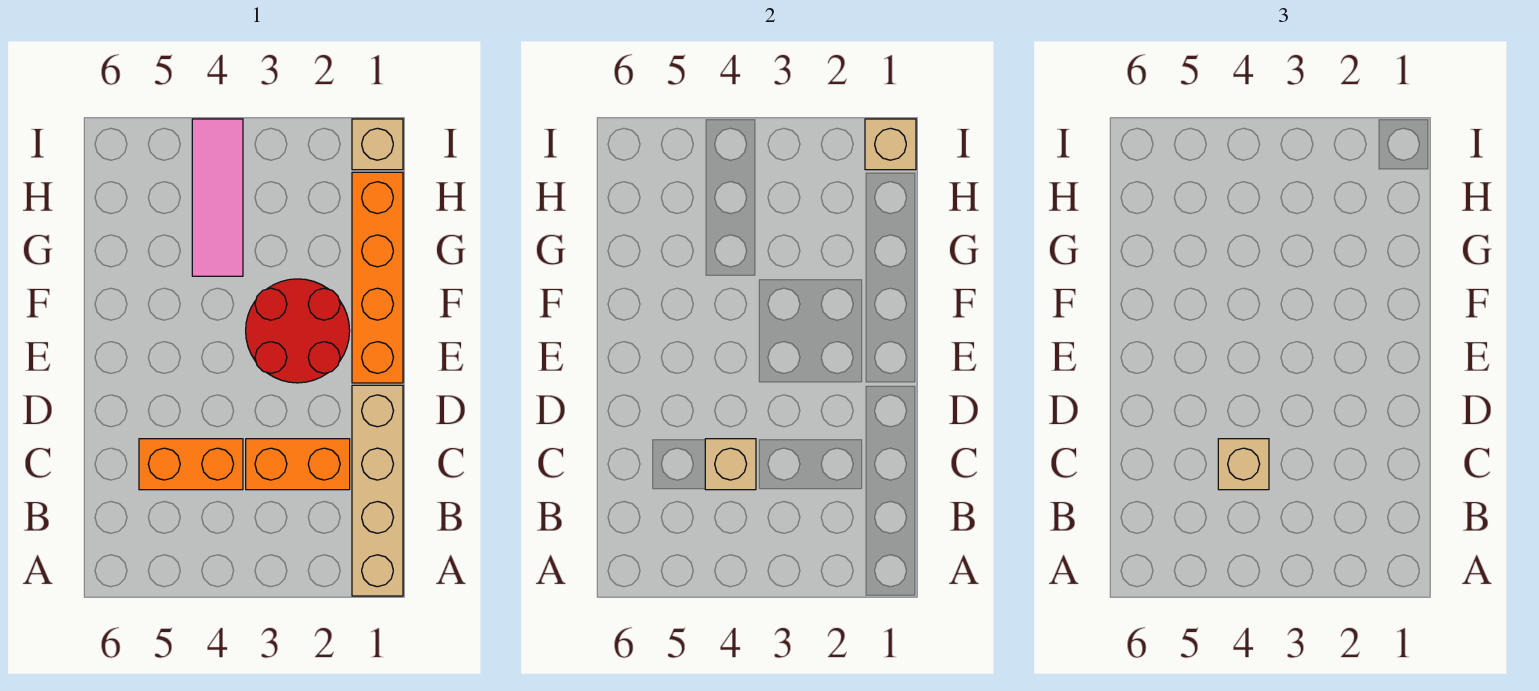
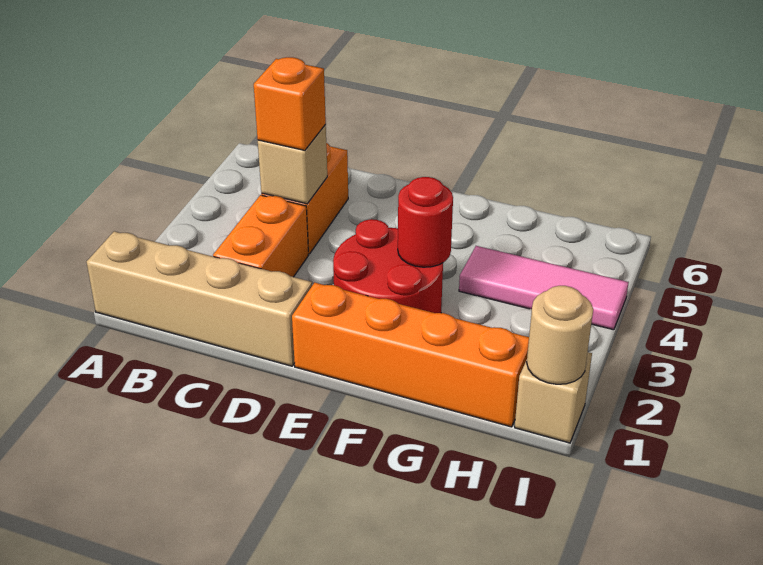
tan brick C4 level 3 -> orange brick C4 level 3
none -> red round brick F3 level 2
tan brick I1 level 2 -> tan round brick I1 level 2

